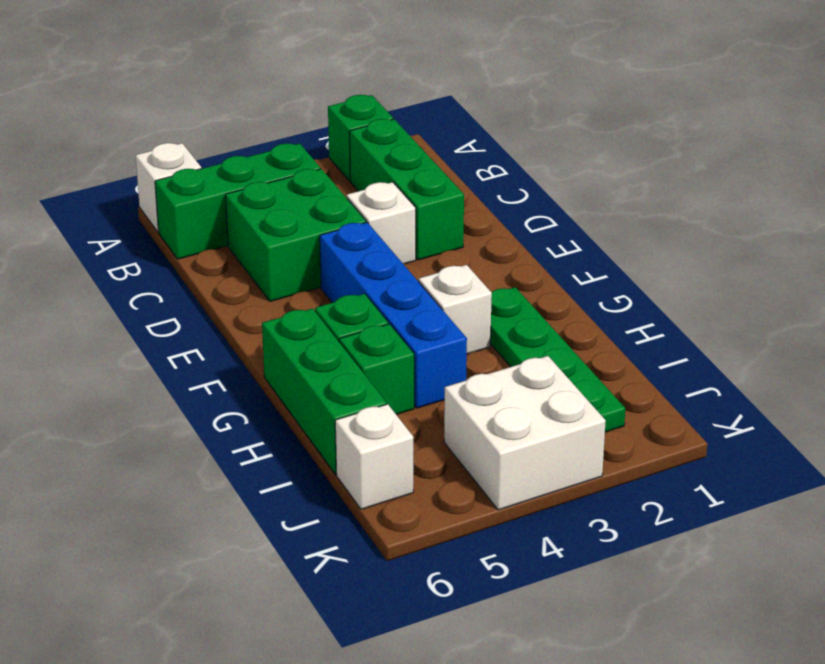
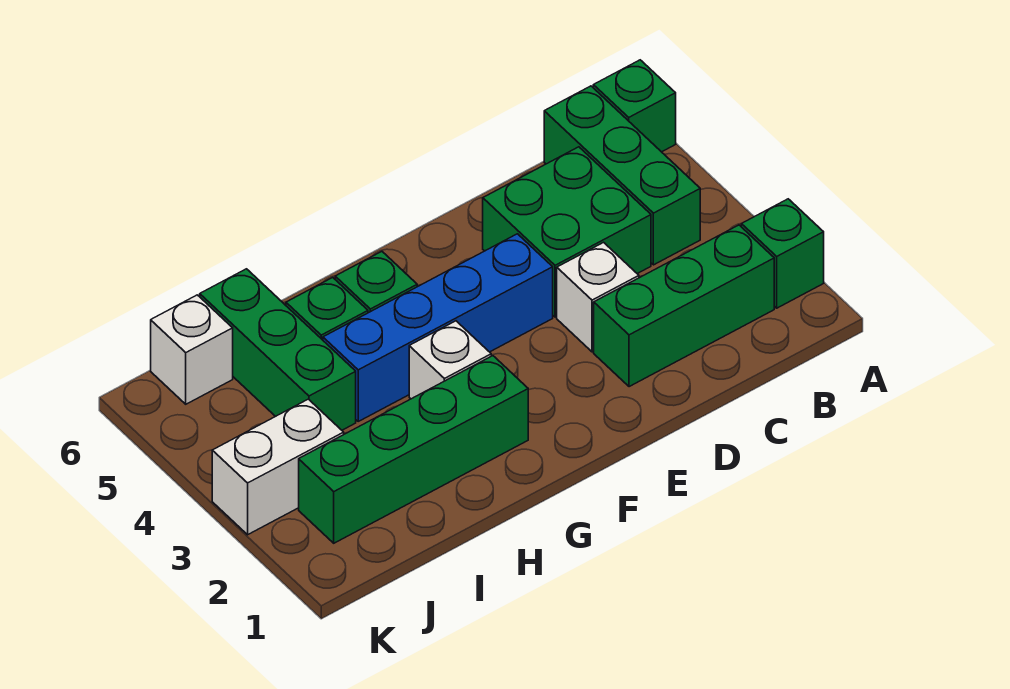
white brick A6 level 1 -> green brick A6 level 1
green plate G2:J2 level 1 -> green brick G2:J2 level 1
green brick G6:I6 level 1 -> green brick I4:I6 level 1
white brick J3:K4 level 1 -> white brick J3:K3 level 1

